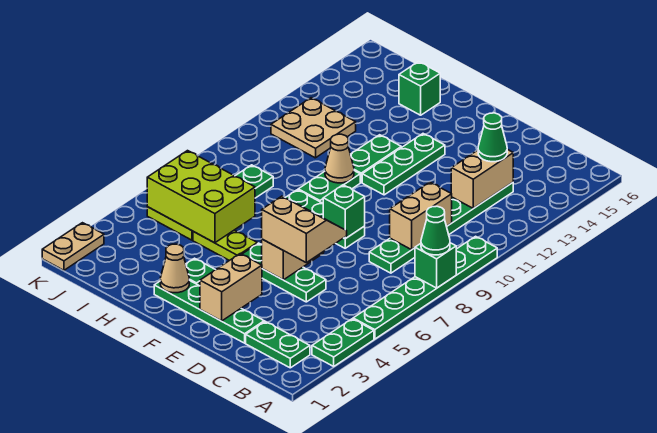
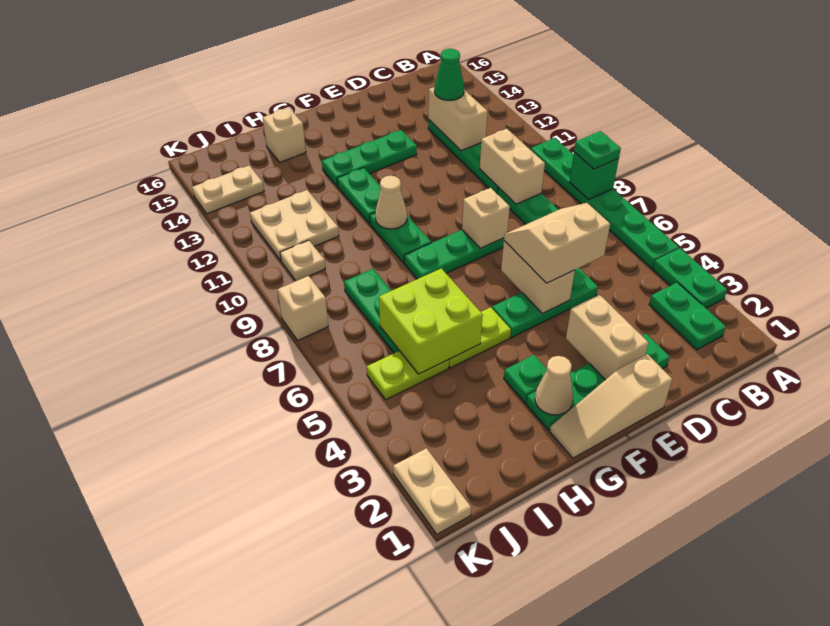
green cone A8 level 3 -> green plate A8 level 3
green plate B2:C2 level 1 -> green plate B2:B3 level 1
none -> tan slope E1:G1 level 1 top E
green brick E8 level 2 -> tan brick E8 level 2
green plate F11:F13 level 1 -> green plate E13:G13 level 1
lime brick H5:J6 level 2 -> lime brick H5:I6 level 2
green brick H15 level 1 -> tan brick H15 level 1
none -> tan plate J10 level 1
none -> tan plate J14:K14 level 1
none -> tan brick K8 level 1

